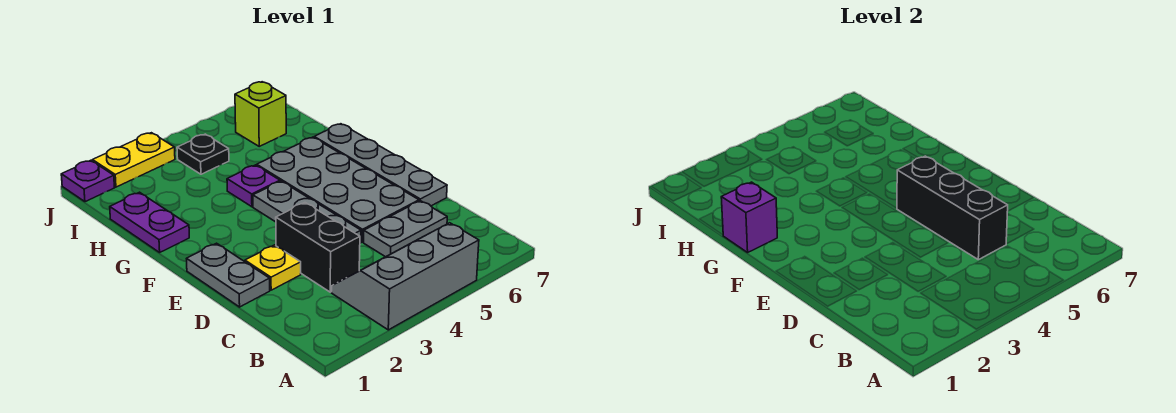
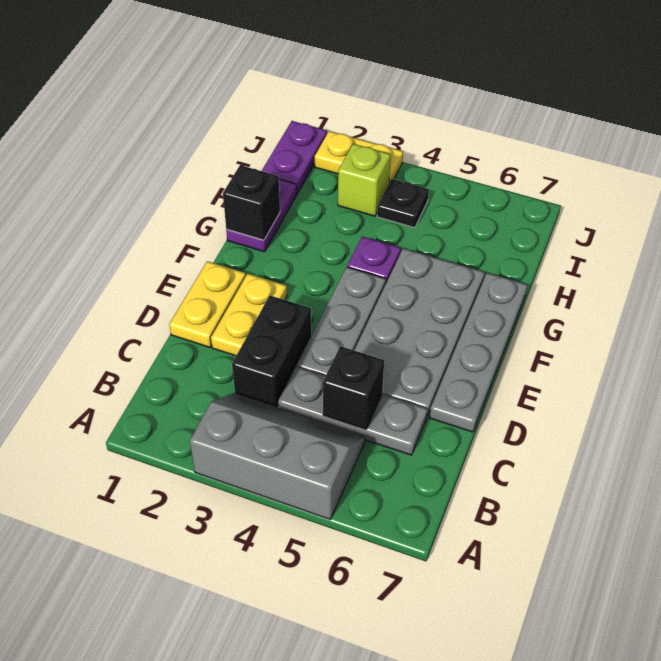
grey plate C5:C6 level 1 -> grey plate C4:C6 level 1
black brick C5:E5 level 2 -> black brick C5 level 2
grey plate D1:E1 level 1 -> yellow plate D1:E1 level 1
yellow plate D2 level 1 -> yellow plate D2:E2 level 1
purple brick G1 level 2 -> black brick G1 level 2
lime brick I6 level 1 -> lime brick I3 level 1
purple plate J1 level 1 -> purple plate I1:J1 level 1

